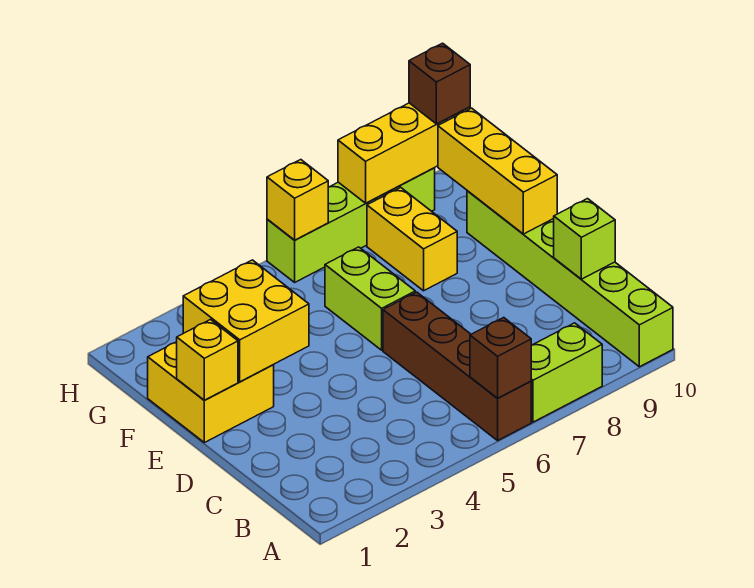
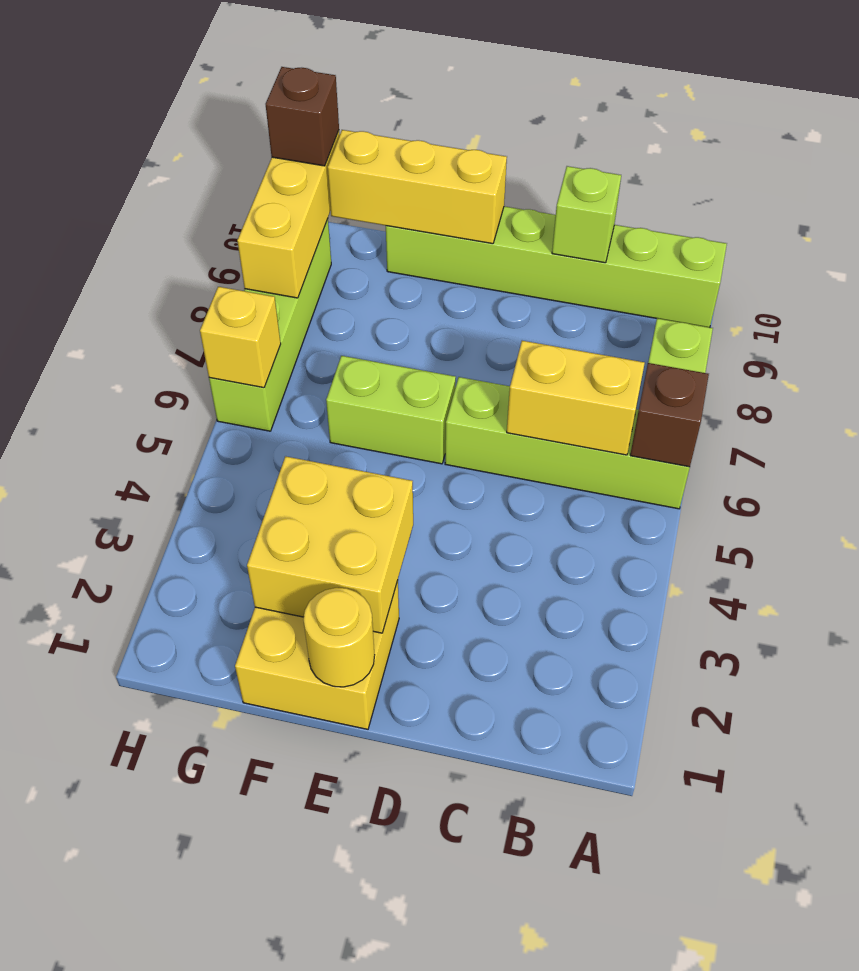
brown brick A6:D6 level 1 -> lime brick A6:D6 level 1
yellow brick E1 level 2 -> yellow round brick E1 level 2
yellow brick F8:G8 level 1 -> yellow brick B6:C6 level 2

